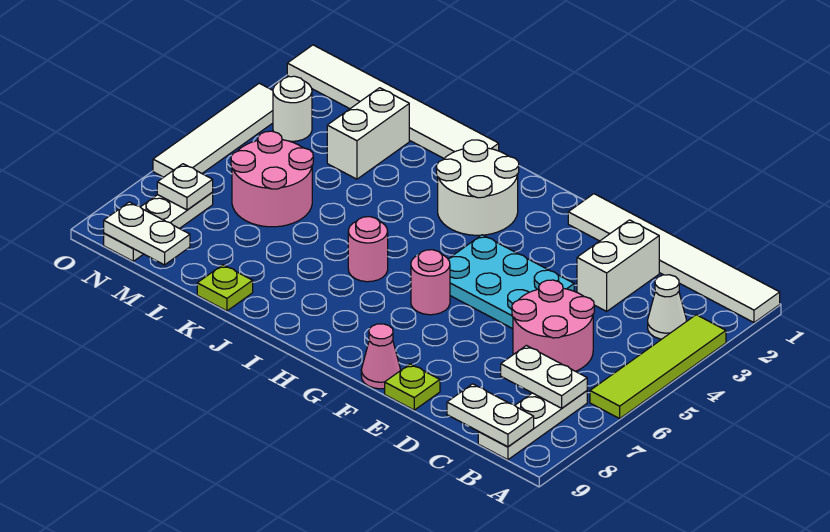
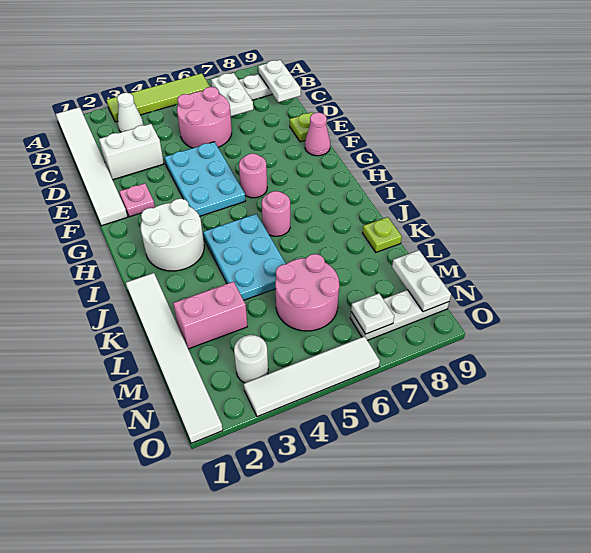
none -> pink plate F2 level 1
none -> cyan plate I4:K5 level 1
white brick L2:L3 level 1 -> pink brick L2:L3 level 1

